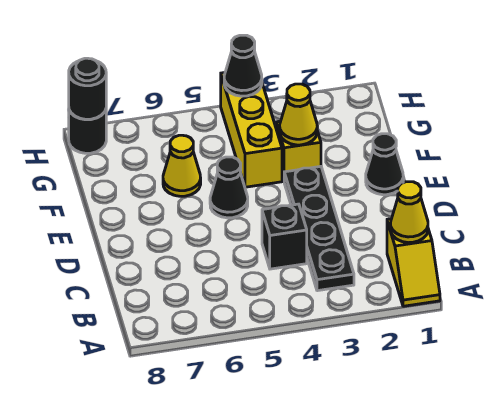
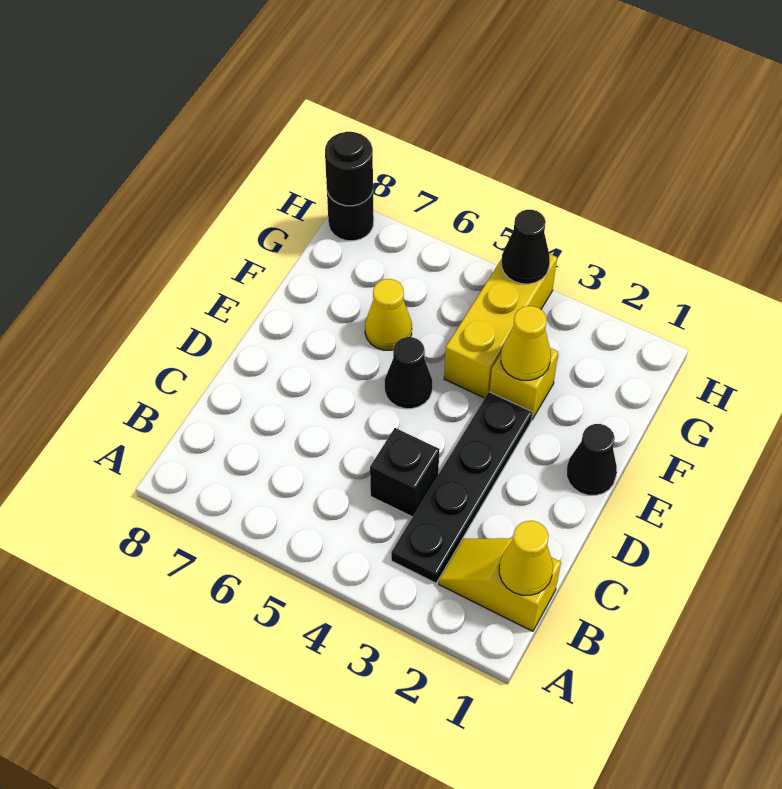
yellow slope A1:B1 level 1 top B -> yellow slope B1:B2 level 1 top 1

